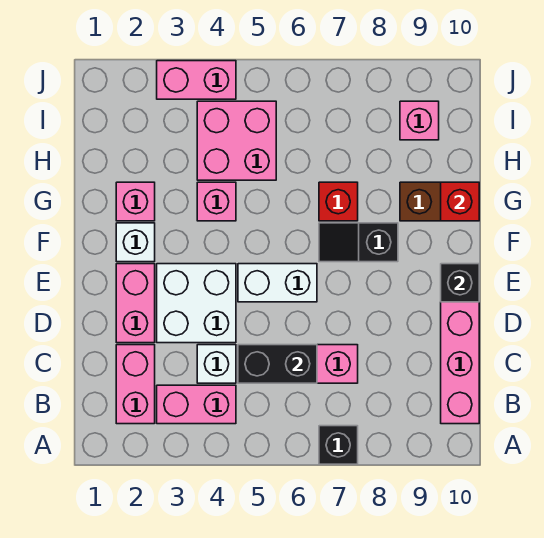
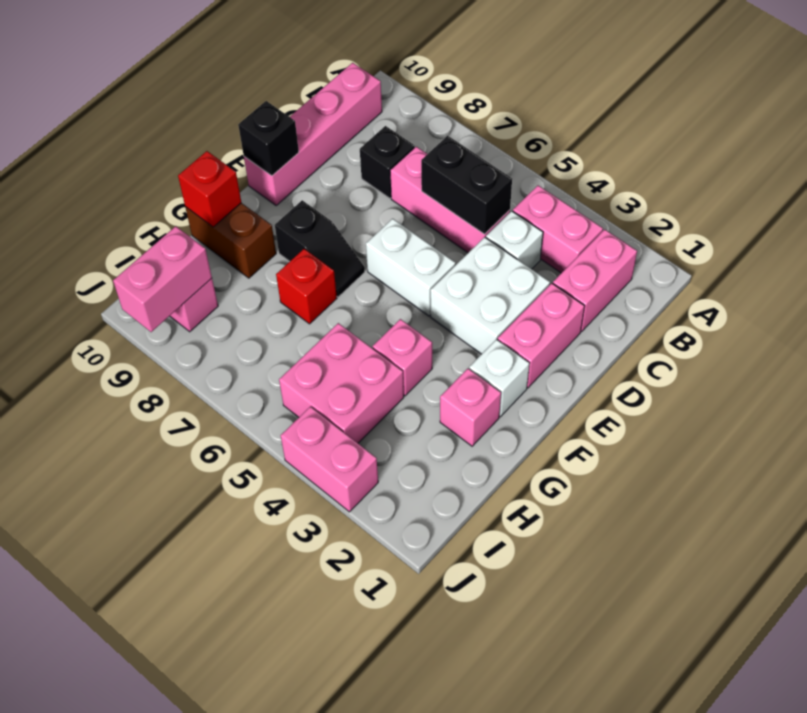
black brick A7 level 1 -> black brick C8 level 1
none -> pink brick I9:J9 level 2

